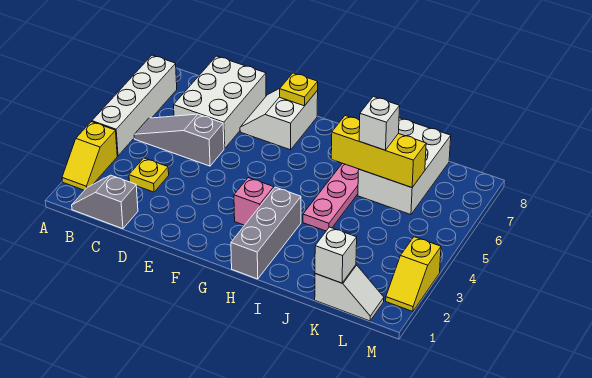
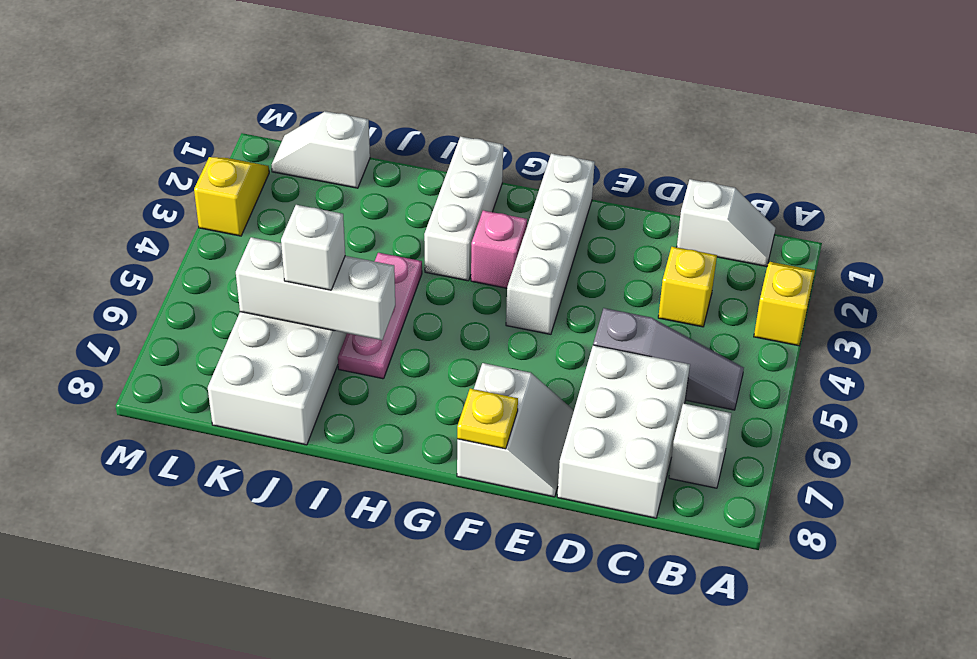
white brick A4:A7 level 1 -> white brick F1:F4 level 1
grey slope B1:C1 level 1 top C -> white slope B1:C1 level 1 top C
yellow plate C3 level 1 -> yellow brick C3 level 1
grey brick H1:H3 level 1 -> white brick H1:H3 level 1
yellow brick I6:K6 level 2 -> white brick I6:K6 level 2
white brick K1 level 2 -> white brick B7 level 1

